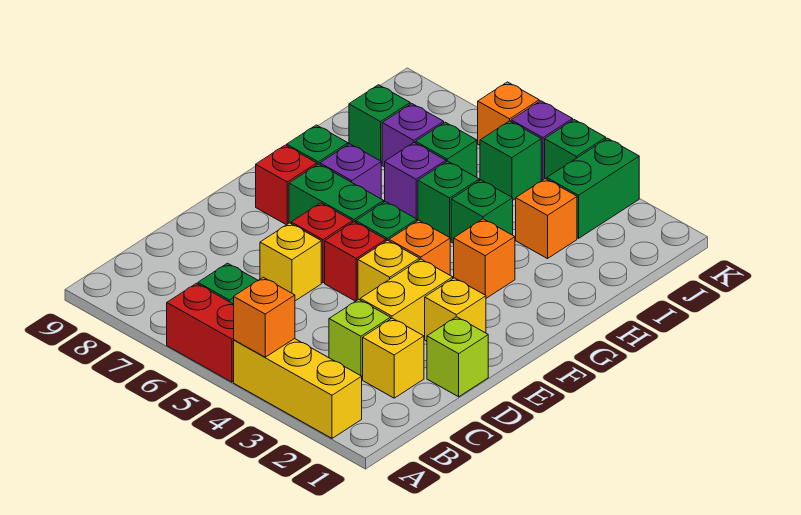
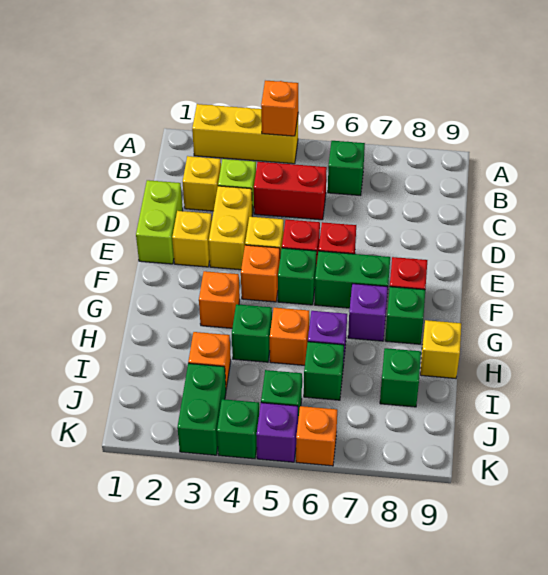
red brick A5:A6 level 1 -> red brick C4:C5 level 1
lime brick D1 level 1 -> lime brick D1:E1 level 1
yellow brick D6 level 1 -> yellow brick H9 level 1
green brick H5 level 1 -> orange brick H5 level 1
purple brick I7 level 1 -> none

